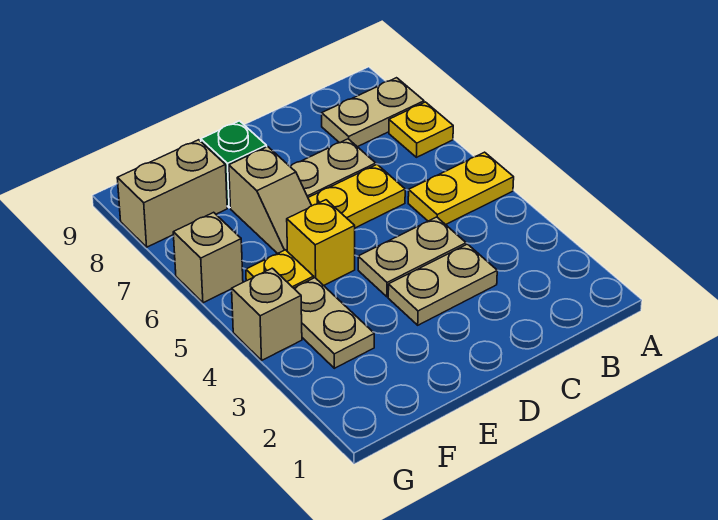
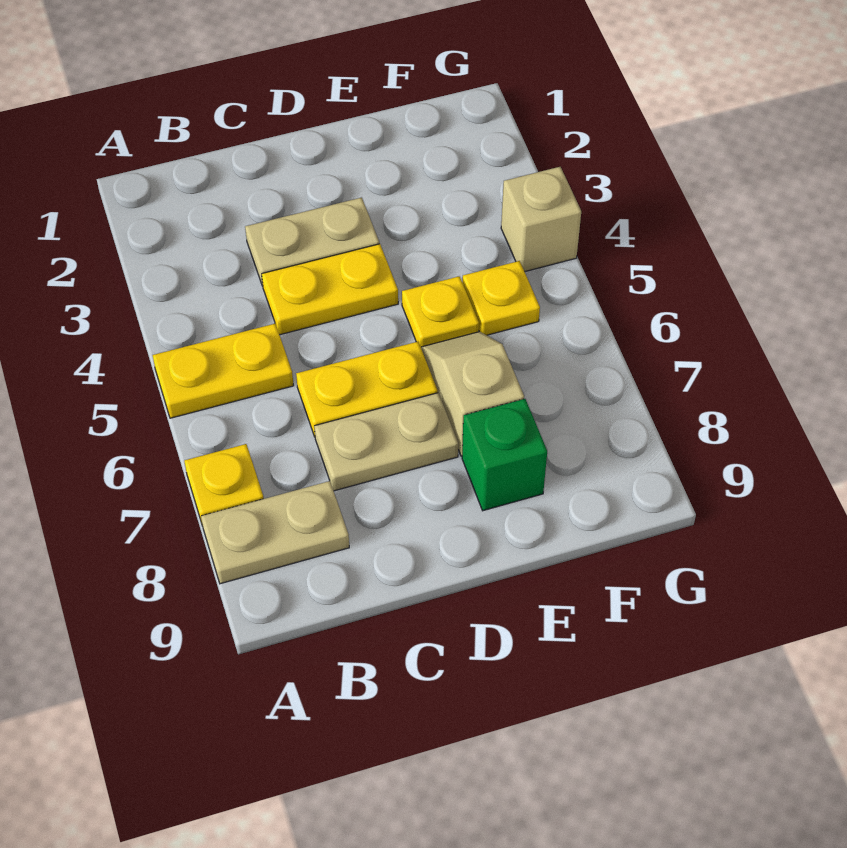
tan plate C4:D4 level 1 -> yellow plate C4:D4 level 1
yellow brick E5 level 1 -> yellow plate E5 level 1
tan plate F3:F4 level 1 -> none
tan brick F8:G8 level 1 -> none
tan brick G6 level 1 -> none

